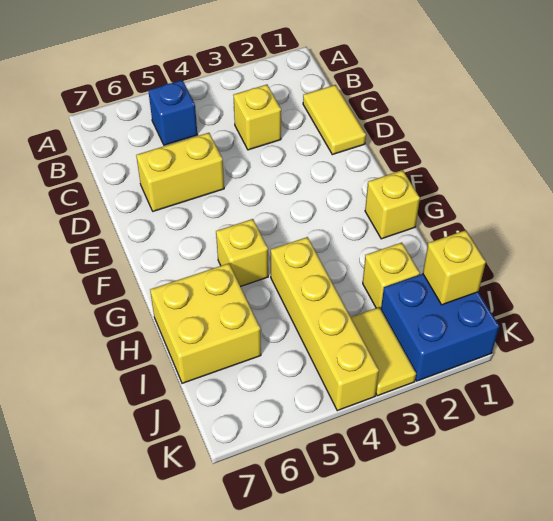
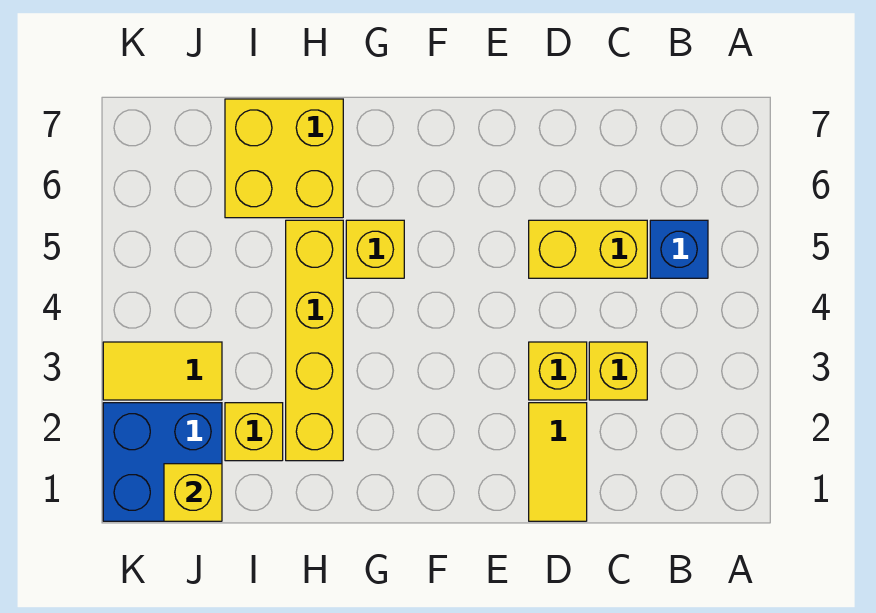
yellow tile C1:D1 level 1 -> yellow tile D1:D2 level 1
yellow brick D5:D6 level 1 -> yellow brick C5:D5 level 1
yellow brick G1 level 1 -> yellow brick D3 level 1
yellow brick H4:K4 level 1 -> yellow brick H2:H5 level 1

